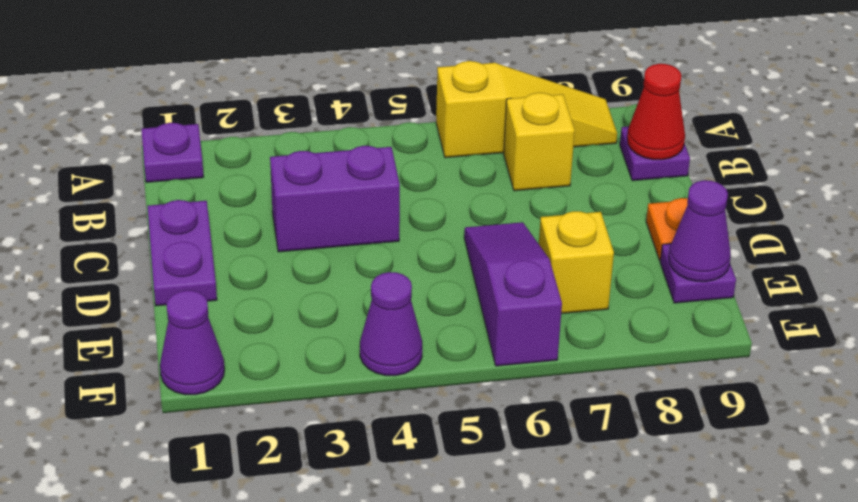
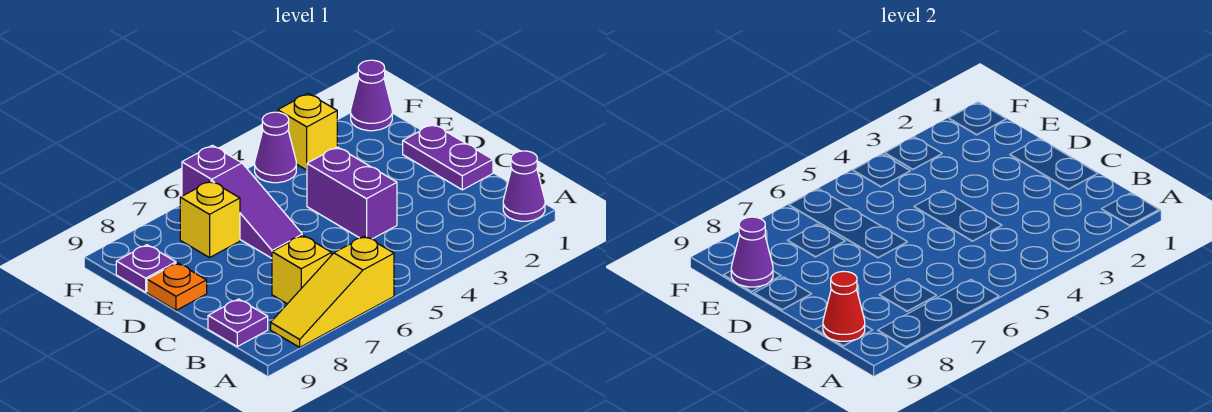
purple plate A1 level 1 -> purple cone A1 level 1
purple brick C3:C4 level 1 -> purple brick C4:D4 level 1
none -> yellow brick F3 level 1

